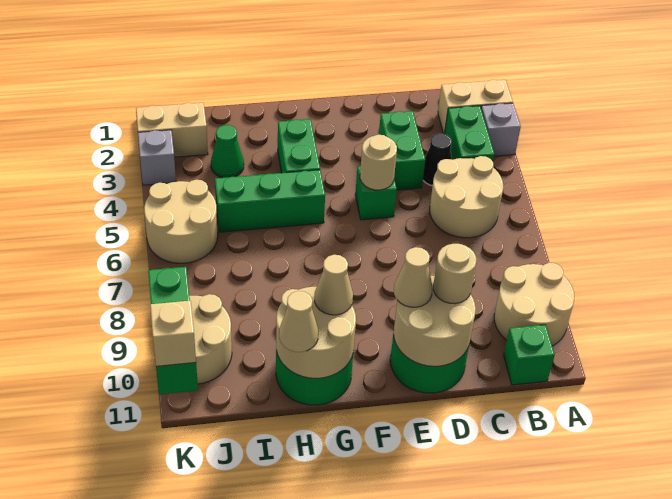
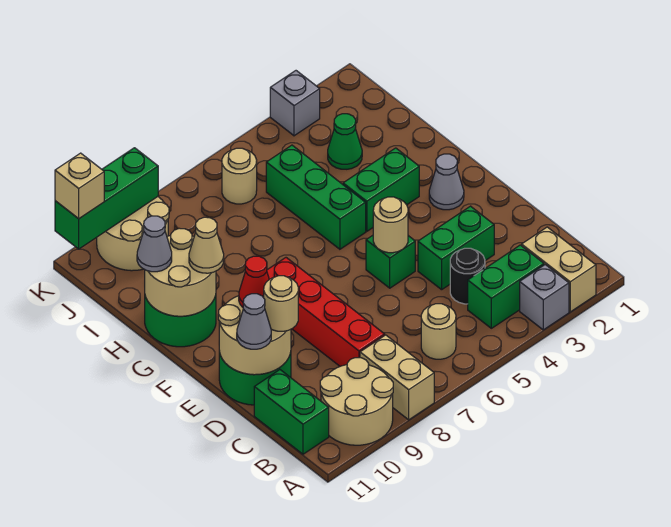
tan round brick B5:C6 level 1 -> tan round brick B6 level 1
green brick B11 level 1 -> green brick B11:C11 level 1
black cone C4 level 1 -> black round brick C4 level 1
none -> red brick C8:F8 level 1
none -> grey cone D11 level 3
tan cone E10 level 3 -> red cone E10 level 3
none -> grey cone F2 level 1
tan cone H11 level 3 -> grey cone H11 level 3
tan brick J2:K2 level 1 -> tan brick A8:B8 level 1
tan round brick J5:K6 level 1 -> tan round brick J6 level 1

